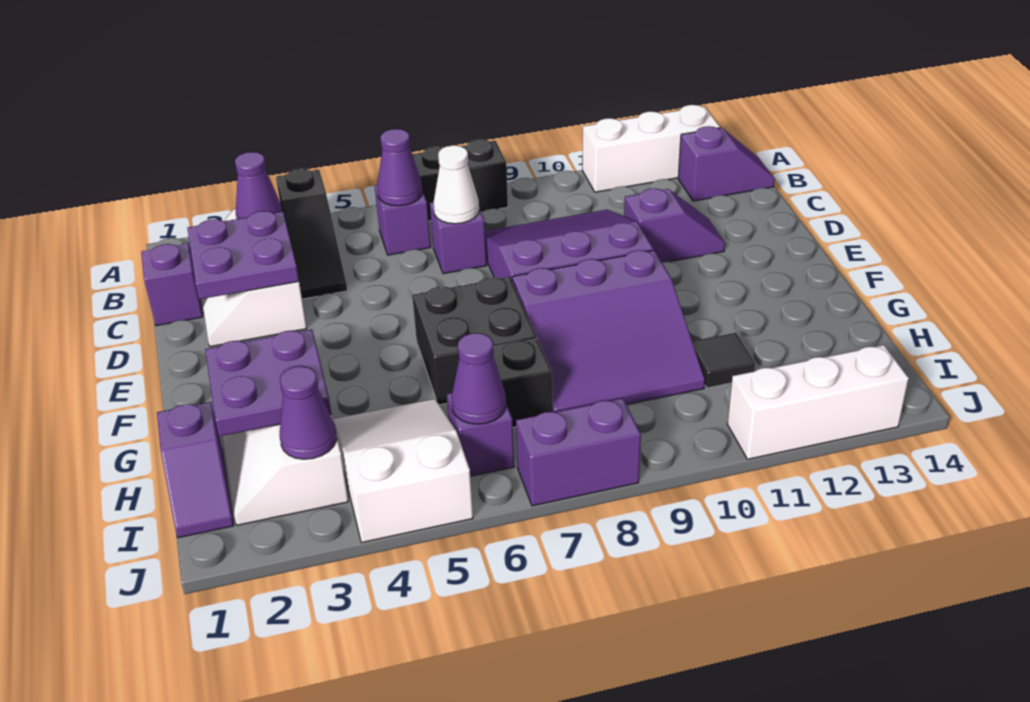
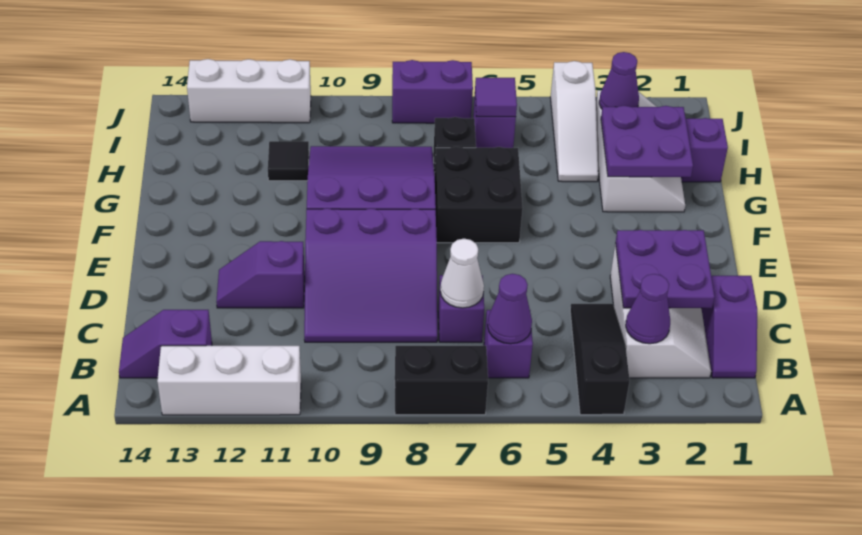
white slope H4:J5 level 1 top J -> white slope H4:J4 level 1 top J
purple cone I6 level 2 -> purple tile I6 level 2

